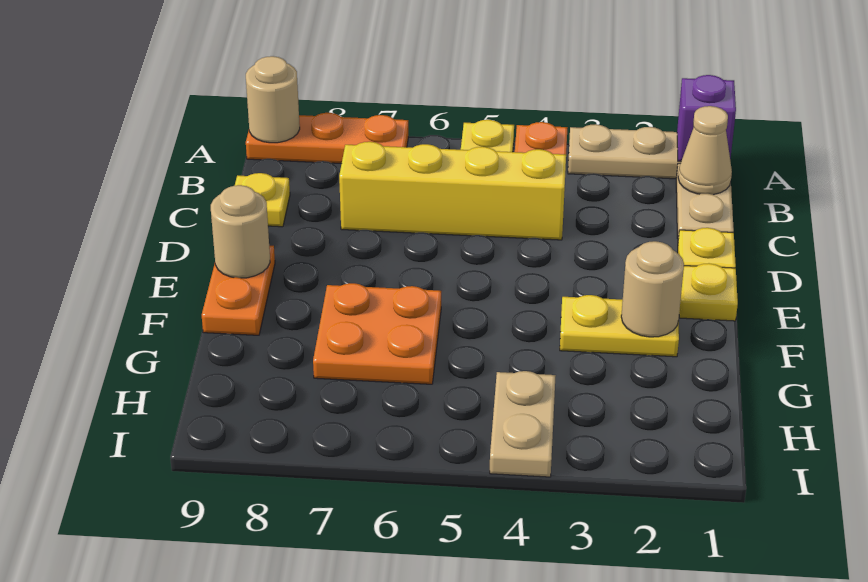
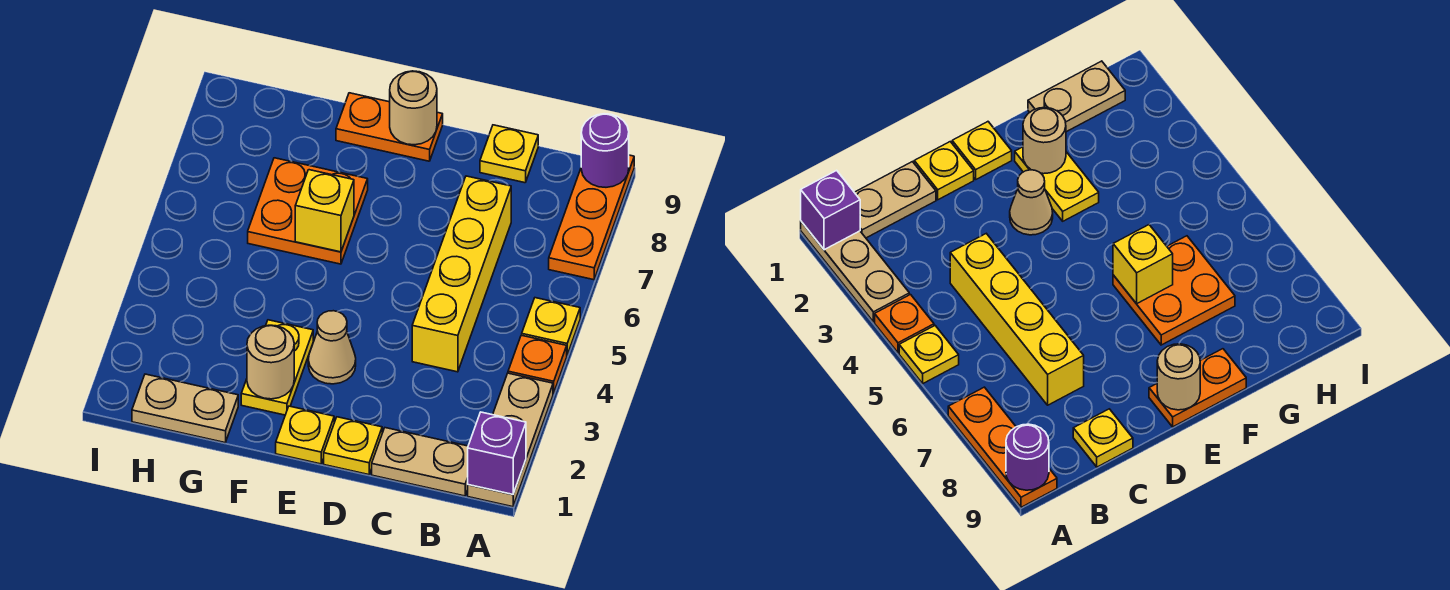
tan round brick A9 level 2 -> purple round brick A9 level 2
tan cone B1 level 2 -> tan cone E3 level 1
none -> yellow brick F6 level 2
tan plate H4:I4 level 1 -> tan plate G1:H1 level 1

